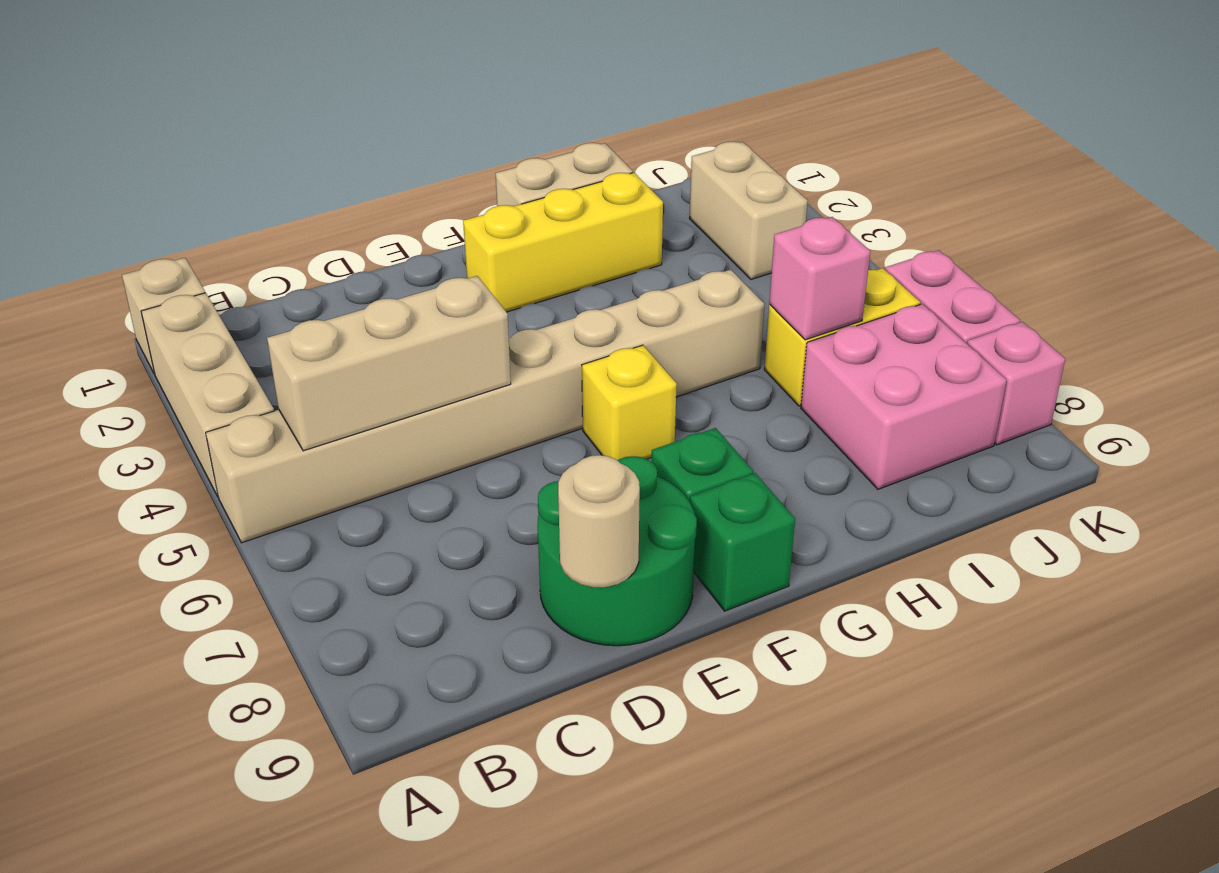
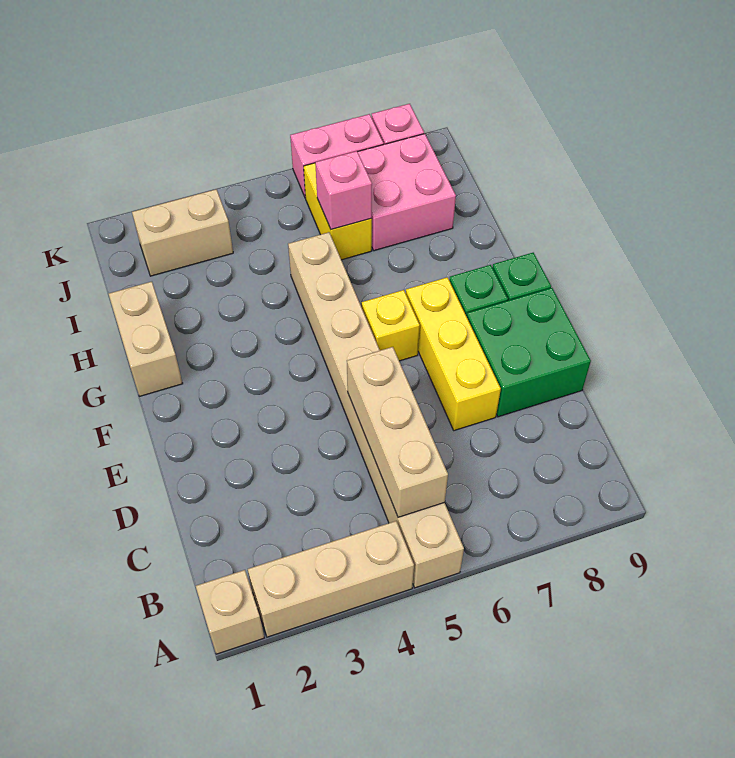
green round brick D8:E9 level 1 -> green brick D8:E9 level 1
tan round brick D9 level 2 -> none
yellow brick F2:H2 level 1 -> yellow brick D7:F7 level 1

